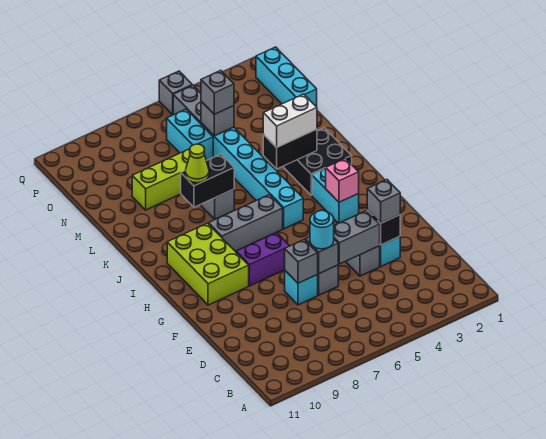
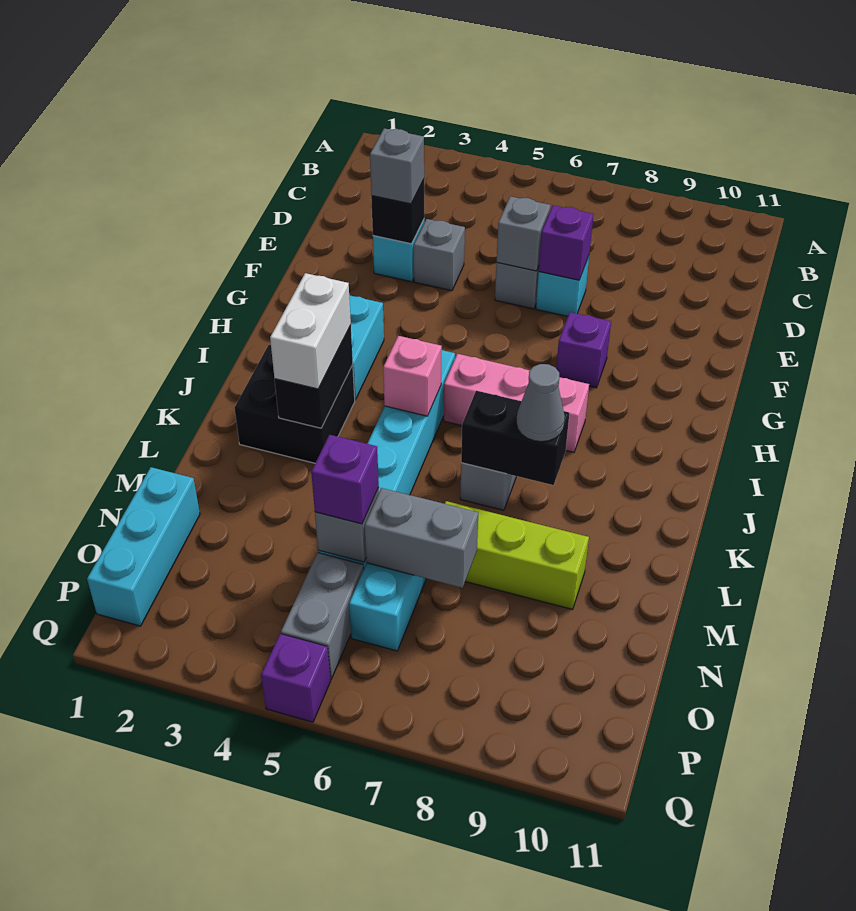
grey brick E4:E5 level 2 -> grey brick N6:N7 level 2
cyan round brick E6 level 3 -> none
grey brick E7 level 2 -> purple brick E7 level 2
purple brick G7:G8 level 1 -> purple brick G8 level 1
lime brick G9:I10 level 1 -> none
pink brick H3 level 2 -> pink brick J5 level 2
grey brick I6:I8 level 1 -> pink brick I6:I8 level 1
black brick K3:K4 level 2 -> black brick J3:K3 level 2
white brick K3:K4 level 3 -> white brick J3:K3 level 3
lime cone K8 level 3 -> grey cone K8 level 3
grey brick N5 level 3 -> purple brick N5 level 3
grey brick Q5 level 1 -> purple brick Q5 level 1

